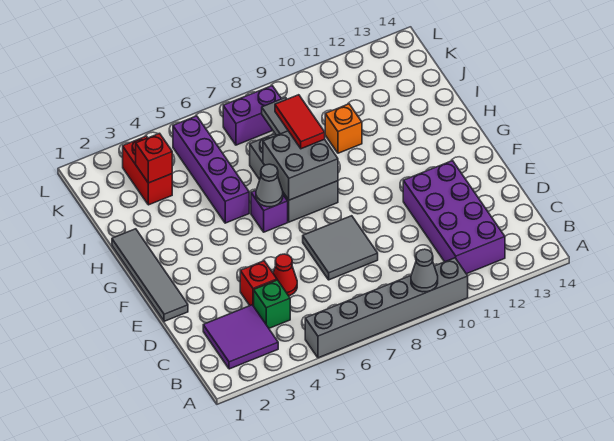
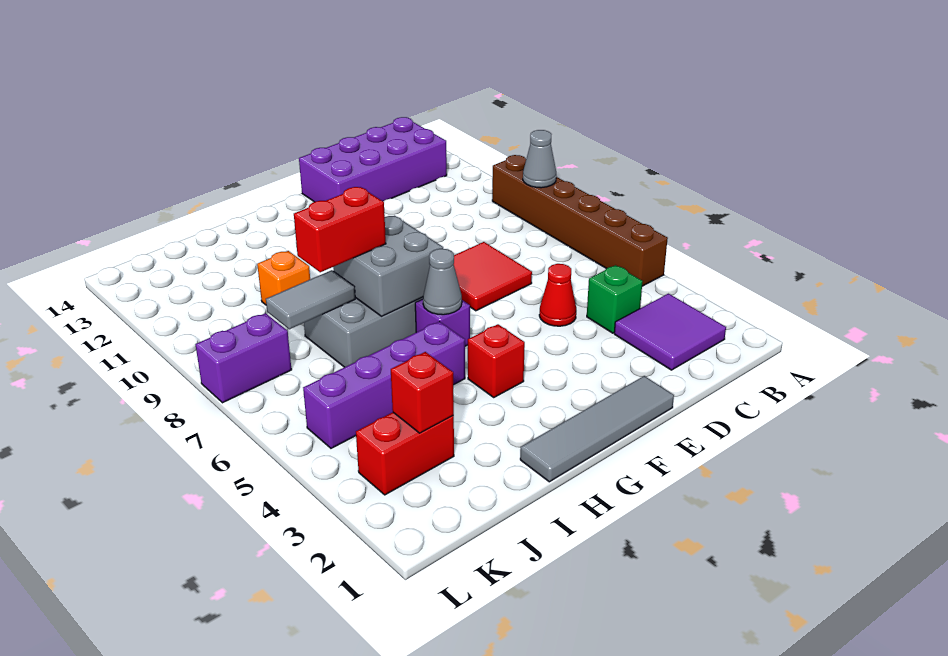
grey brick A5:A10 level 1 -> brown brick A5:A10 level 1
purple brick B11:E12 level 1 -> purple brick B13:E14 level 1
red brick D4 level 1 -> red brick G4 level 1
grey tile D7:E8 level 1 -> red tile D7:E8 level 1
red tile H8:I8 level 3 -> red brick H8:I8 level 3
purple brick K7:K8 level 1 -> purple brick K8:L8 level 1

